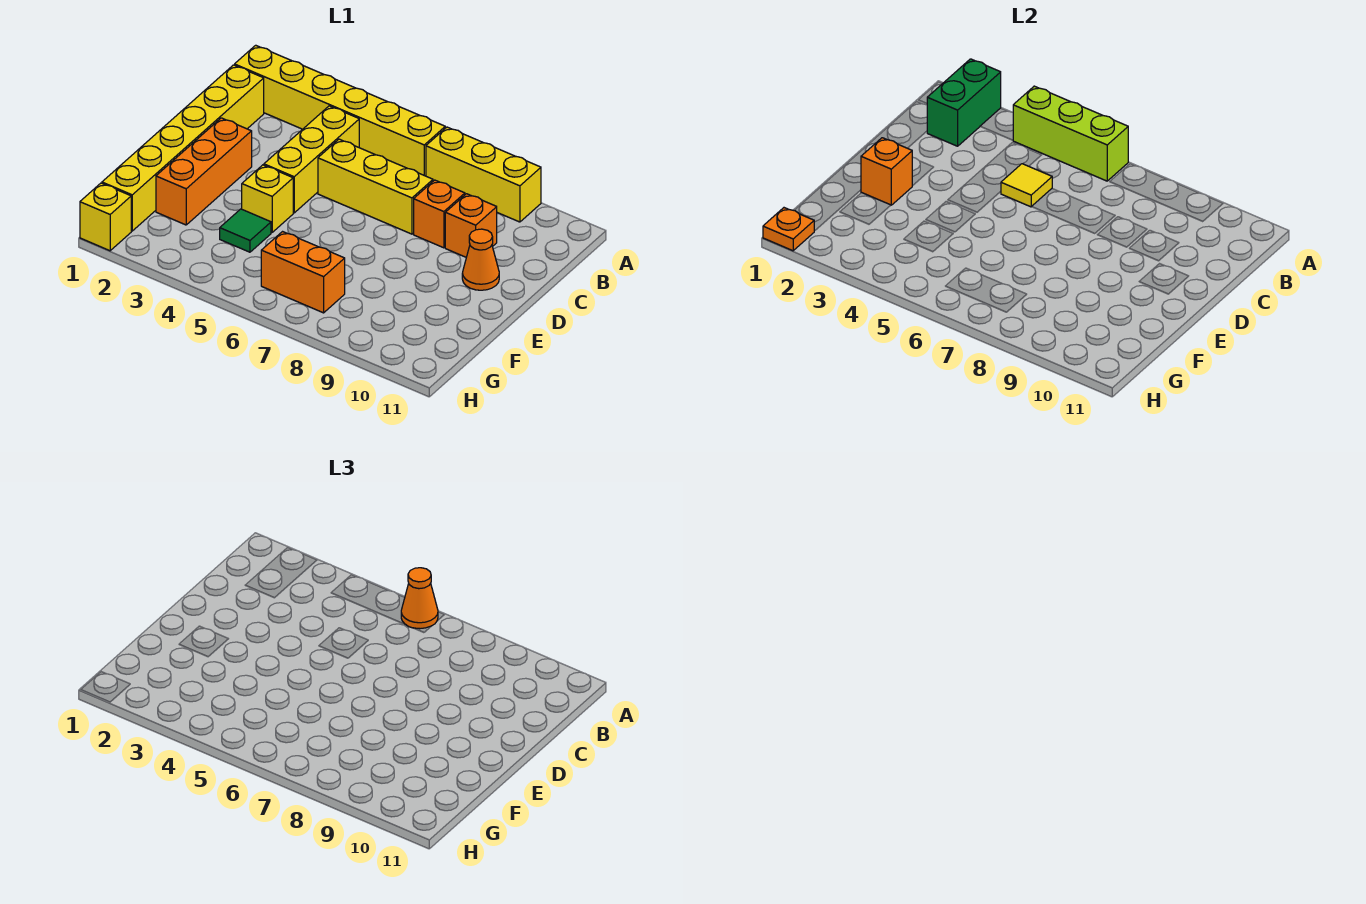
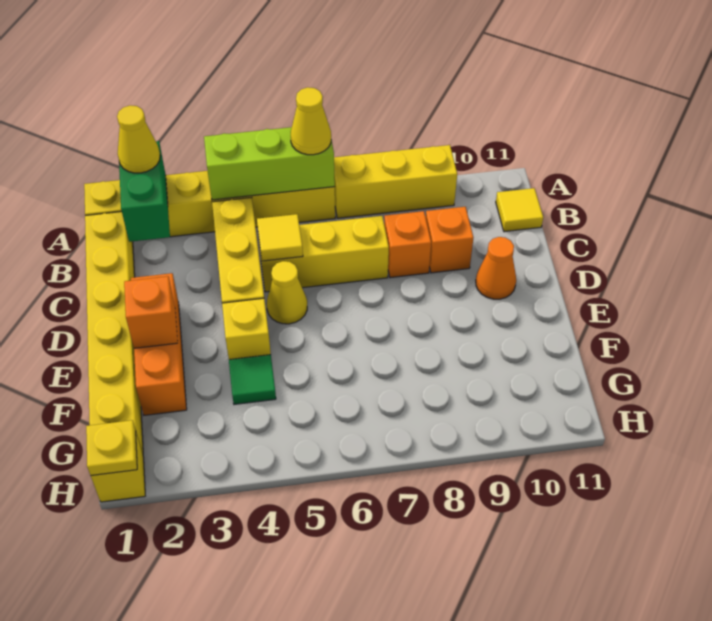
none -> yellow cone A2 level 3
orange cone A6 level 3 -> yellow cone A6 level 3
none -> yellow tile B11 level 1
none -> yellow cone D5 level 1
orange brick G6:G7 level 1 -> none
orange plate H1 level 2 -> yellow plate H1 level 2

